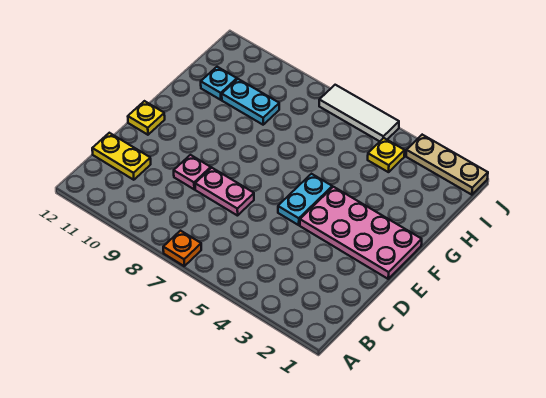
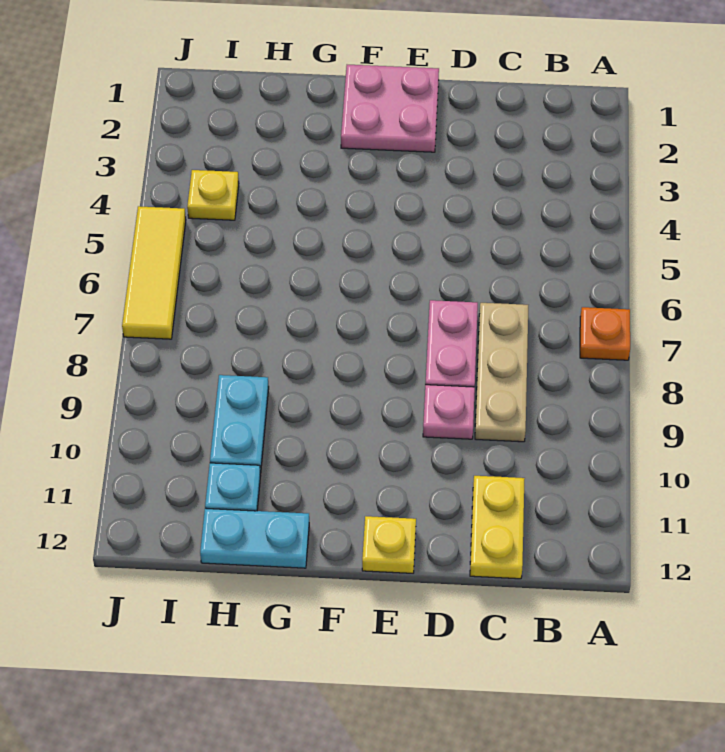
pink plate E1:F4 level 1 -> pink plate E1:F2 level 1
cyan plate E5:F5 level 1 -> cyan plate G12:H12 level 1
tan plate J1:J3 level 1 -> tan plate C7:C9 level 1
white tile J5:J7 level 1 -> yellow tile J5:J7 level 1

